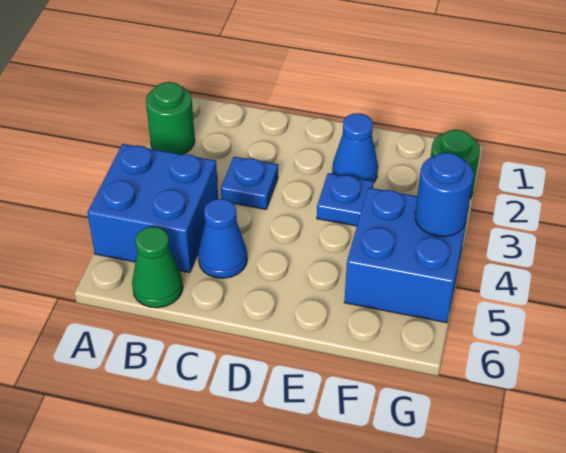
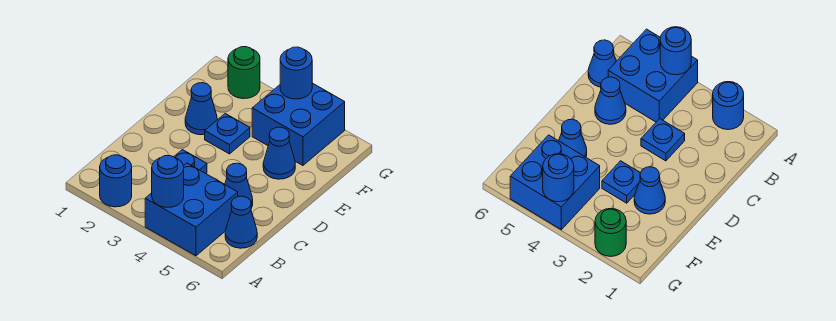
green round brick A2 level 1 -> blue round brick A2 level 1
none -> blue round brick A4 level 2
green cone B6 level 1 -> blue cone B6 level 1
none -> blue cone E5 level 1

